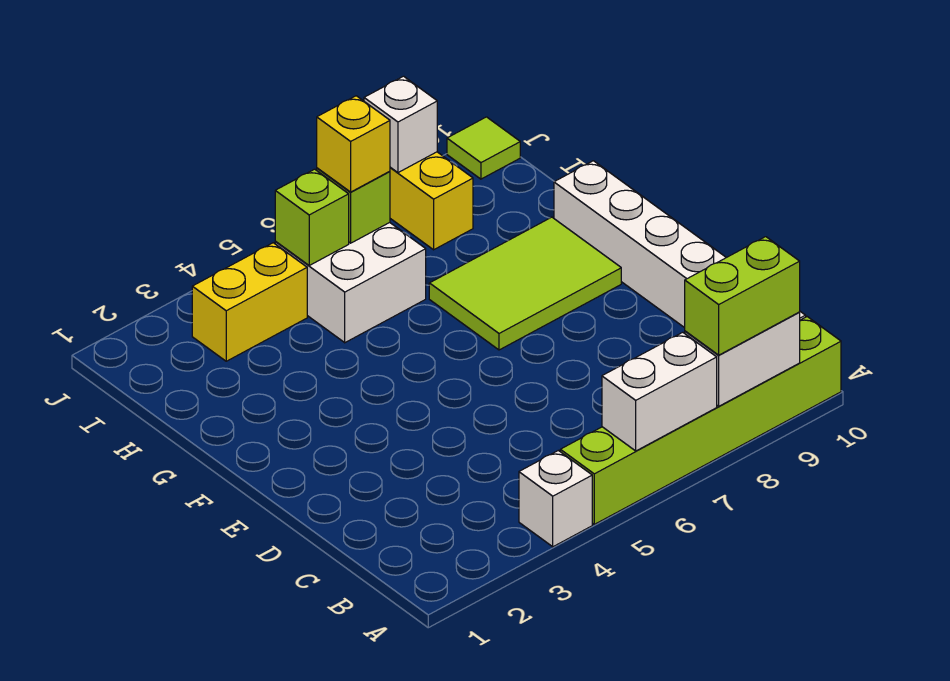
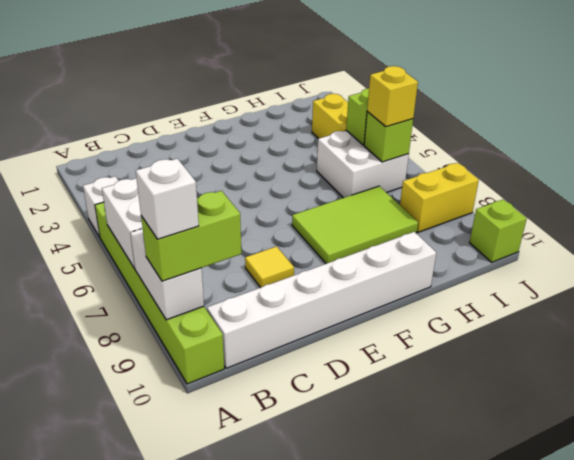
lime brick A8:A9 level 3 -> lime brick A9:B9 level 3
none -> yellow tile D8 level 1
lime tile F7:G9 level 1 -> lime tile F7:H8 level 1
white brick J8 level 2 -> white brick A9 level 4
lime tile J10 level 1 -> lime brick J10 level 1

